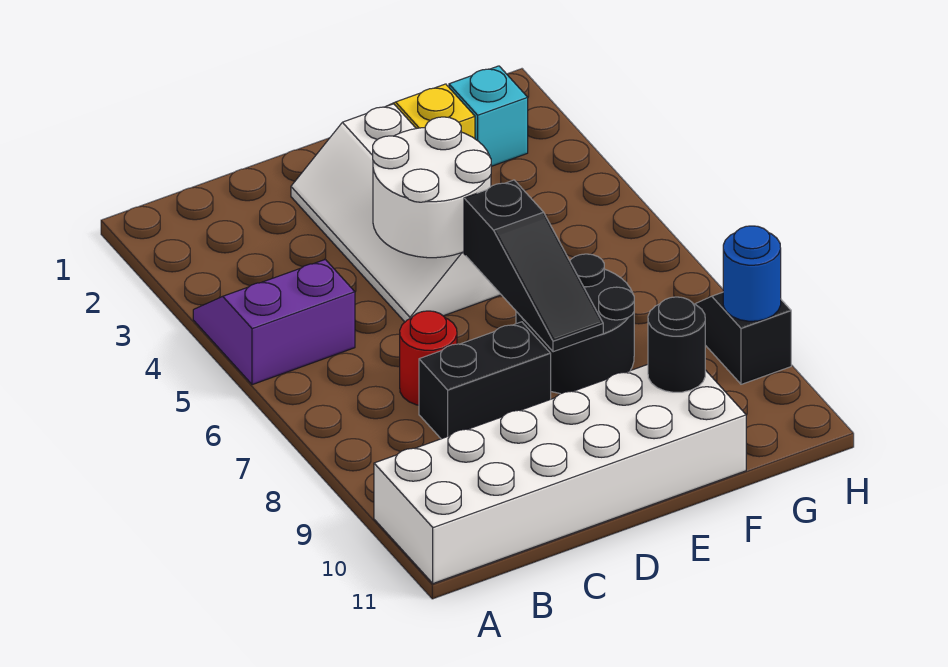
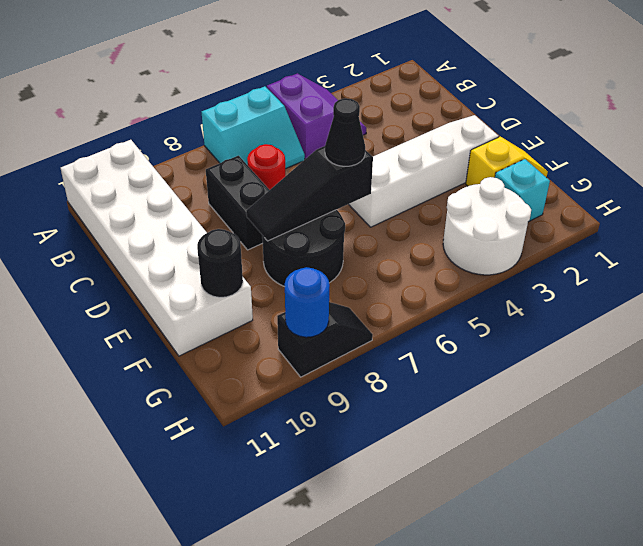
none -> cyan slope A6:B7 level 1 top A
white round brick D4:E5 level 2 -> white round brick G3:H4 level 1
none -> black cone E6 level 3

